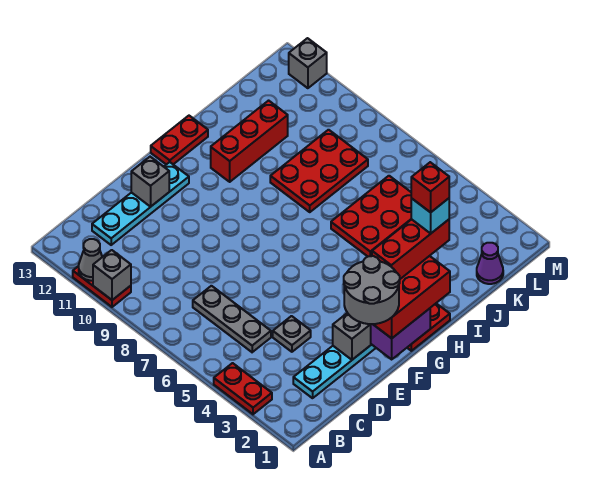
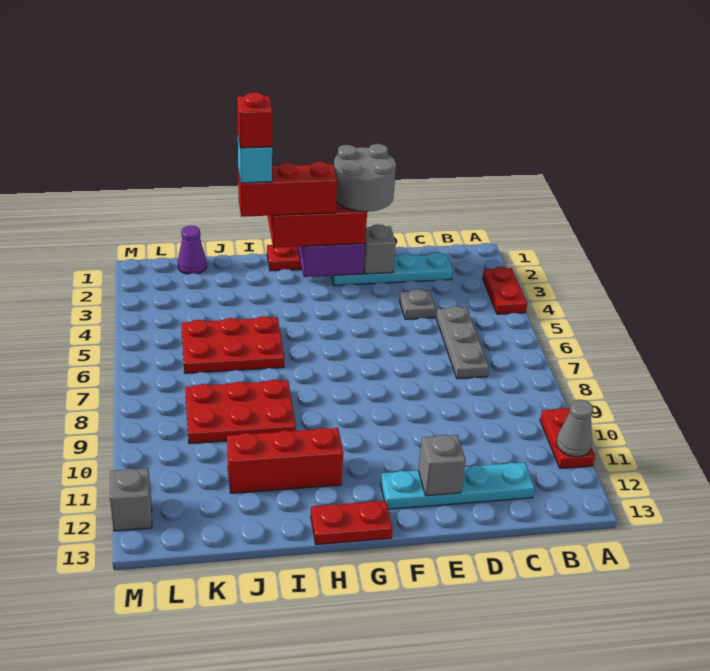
grey brick A10 level 2 -> none

